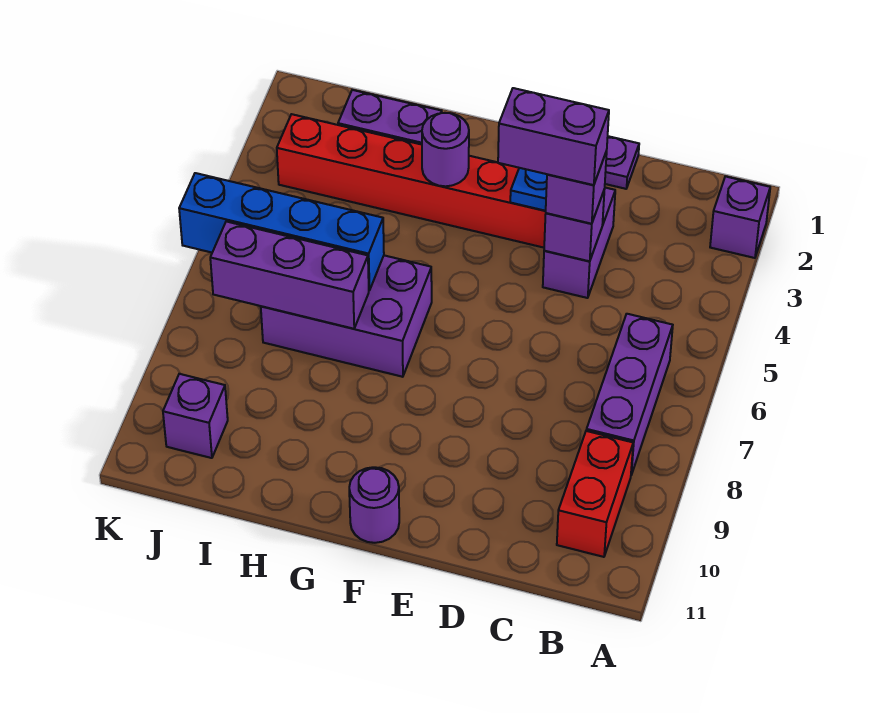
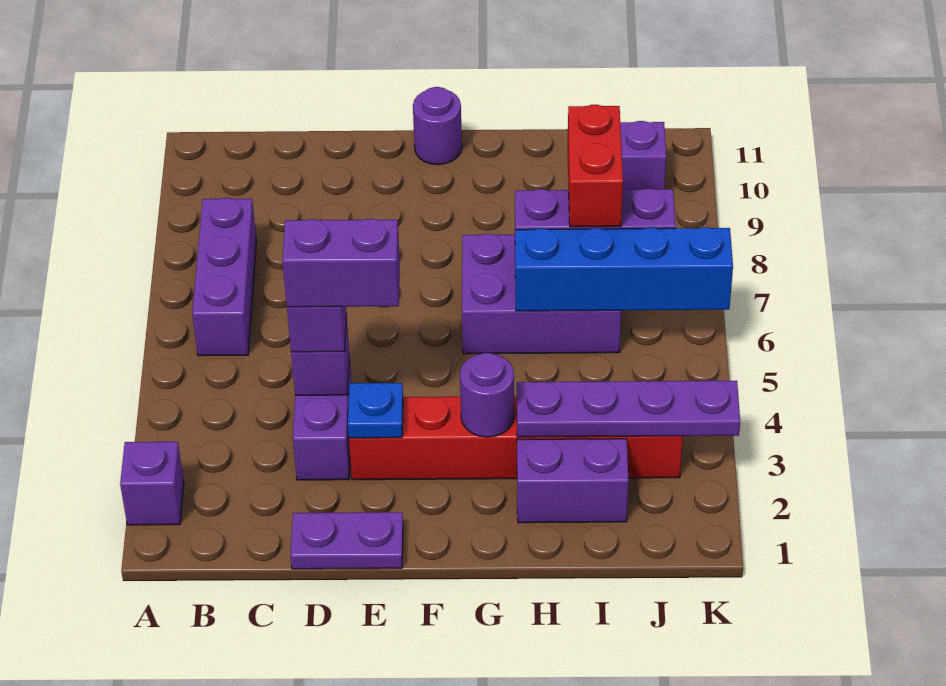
red brick B9:B10 level 1 -> red brick I7:I8 level 3
none -> purple plate H3:K3 level 2

